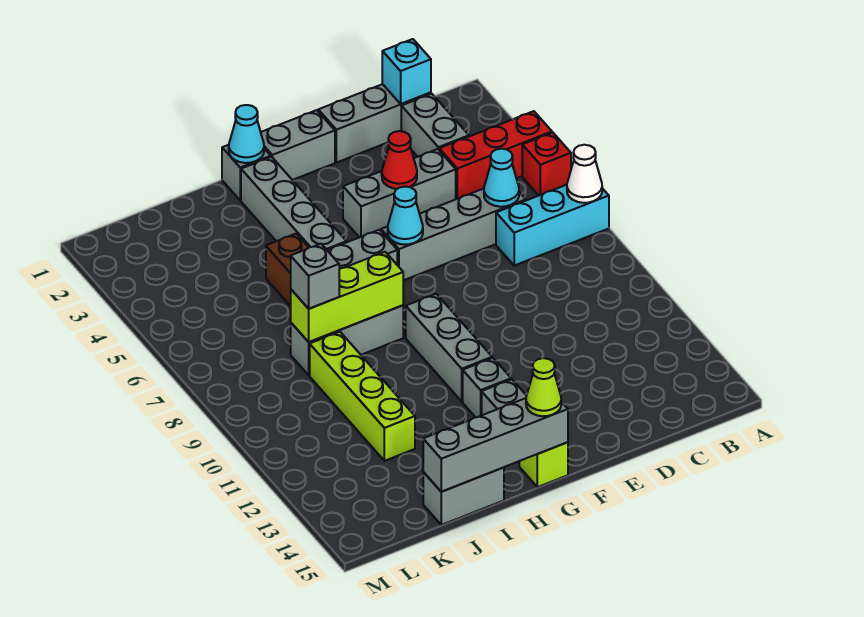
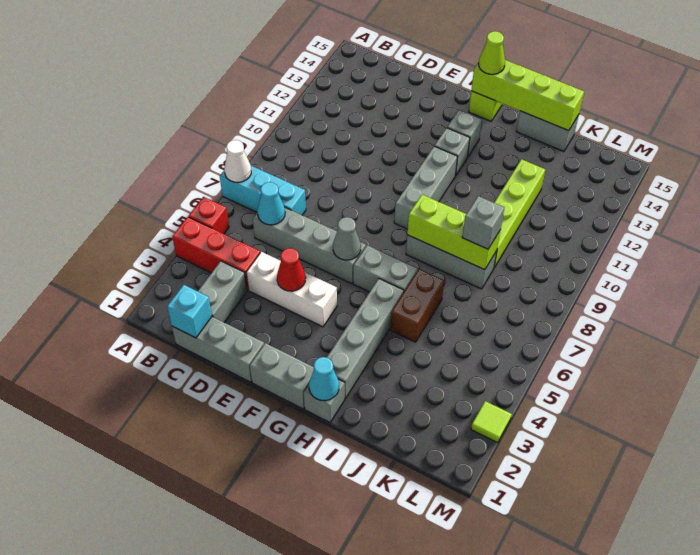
grey brick D4:F4 level 1 -> white brick D4:F4 level 1
cyan cone F6 level 2 -> grey cone F6 level 2
grey brick G15:J15 level 2 -> lime brick G15:J15 level 2
none -> lime tile M3 level 1

